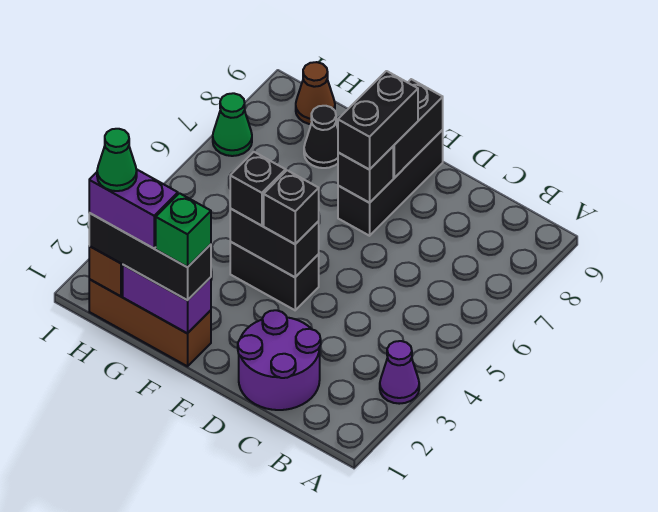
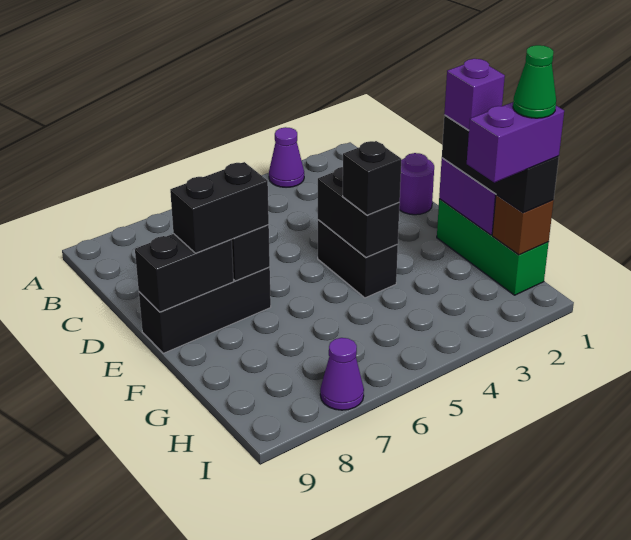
purple round brick C1:D2 level 1 -> purple round brick D1 level 1
black brick E4 level 3 -> none
brown brick F1:H1 level 1 -> green brick F1:H1 level 1
green brick F1 level 4 -> purple brick F1 level 4
purple brick G1:H1 level 4 -> purple brick H1:H2 level 4
black cone G8 level 1 -> none
brown cone H9 level 1 -> none
green cone I7 level 1 -> purple cone I7 level 1

